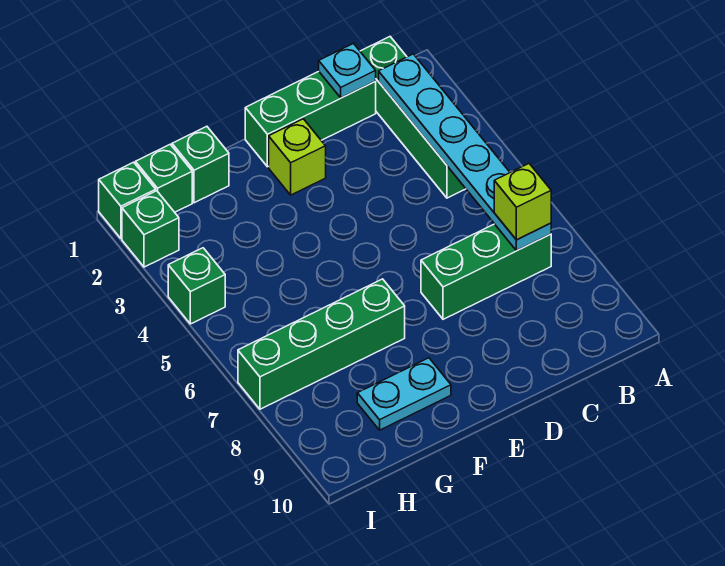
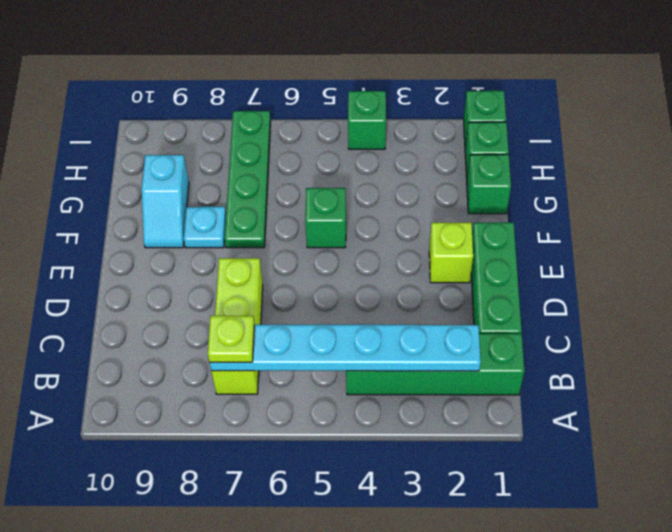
green brick B7:D7 level 1 -> lime brick B7:D7 level 1
lime brick B7 level 3 -> lime plate B7 level 3
cyan plate C1 level 2 -> cyan plate F8 level 1
green brick F7:I7 level 1 -> green plate F7:I7 level 1
cyan plate F9:G9 level 1 -> cyan slope F9:G9 level 1 top G
green brick I2 level 1 -> green brick F5 level 1

